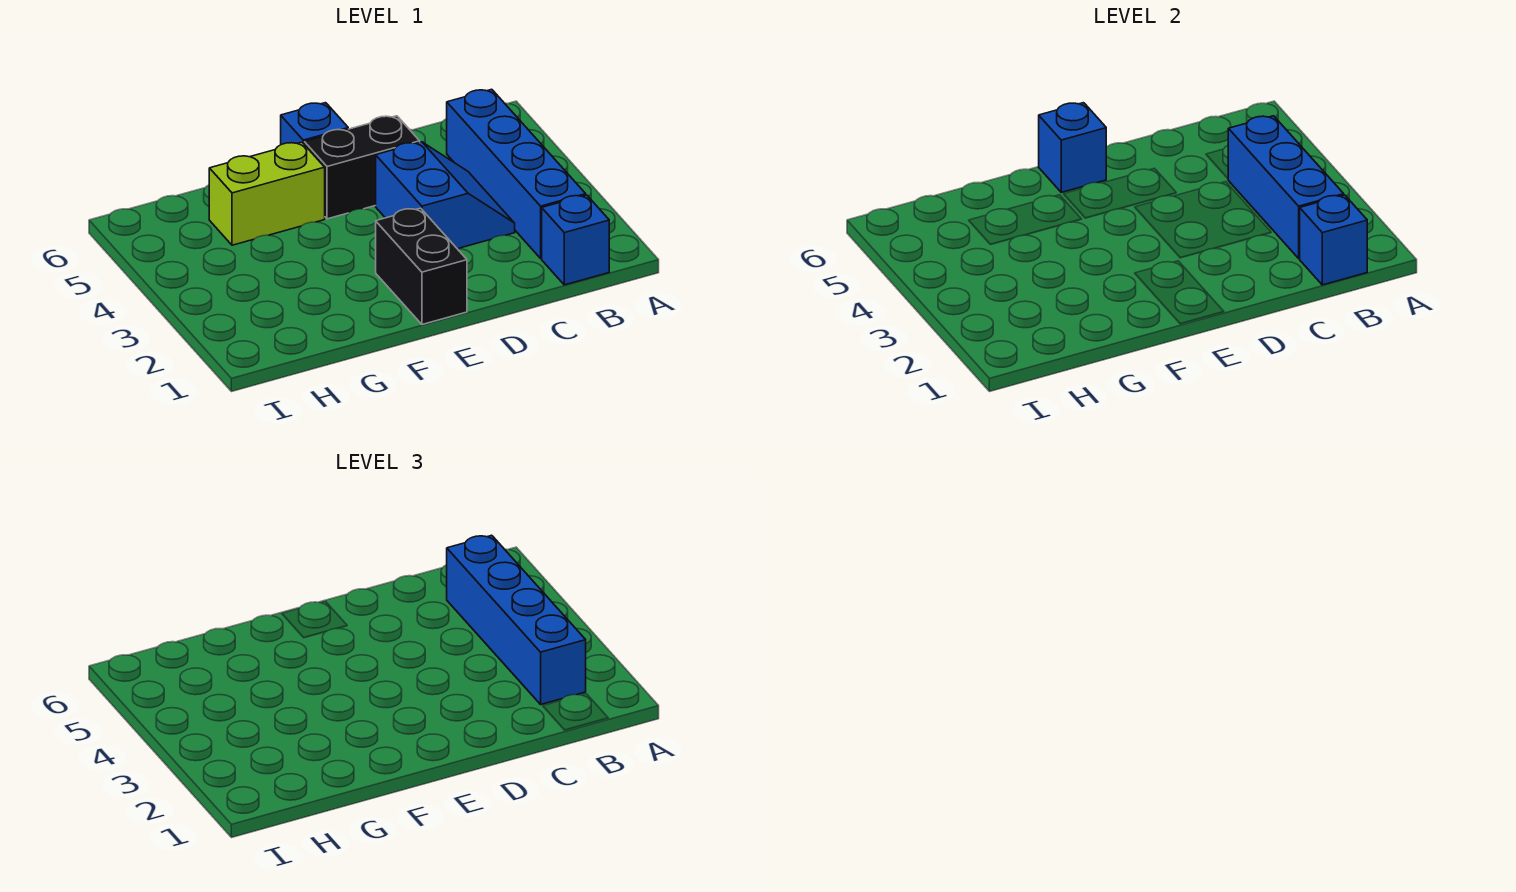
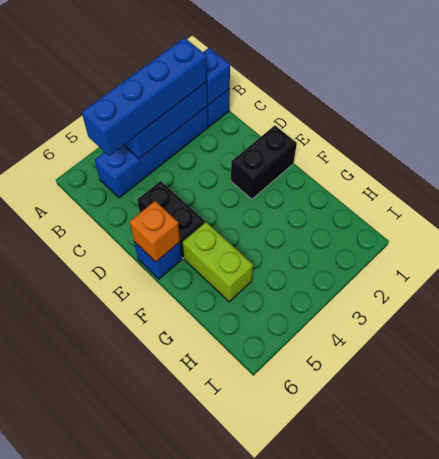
blue slope C3:D4 level 1 top D -> none
blue brick E6 level 2 -> orange brick E6 level 2

